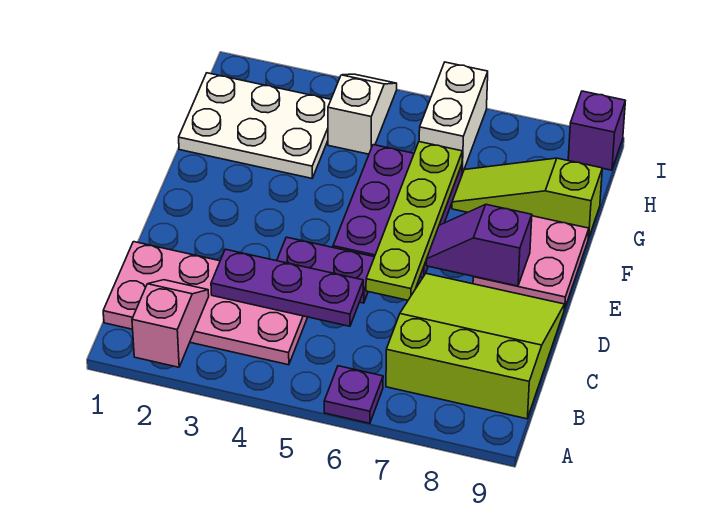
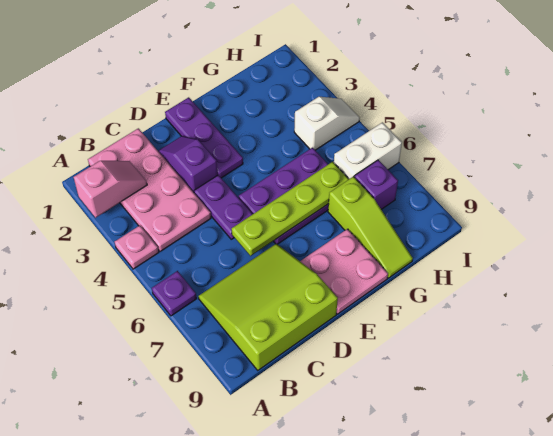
none -> pink plate A4 level 1
lime slope B7:D9 level 1 top B -> lime slope B7:D9 level 1 top 9
purple plate C3:C5 level 2 -> purple plate E1:E3 level 1
purple slope E7:E8 level 2 top 8 -> purple slope D2:D3 level 1 top 3
white plate G1:H3 level 1 -> none
lime slope G7:G9 level 1 top 9 -> lime slope G7:G9 level 1 top 7
purple brick I9 level 1 -> purple brick H7 level 1

